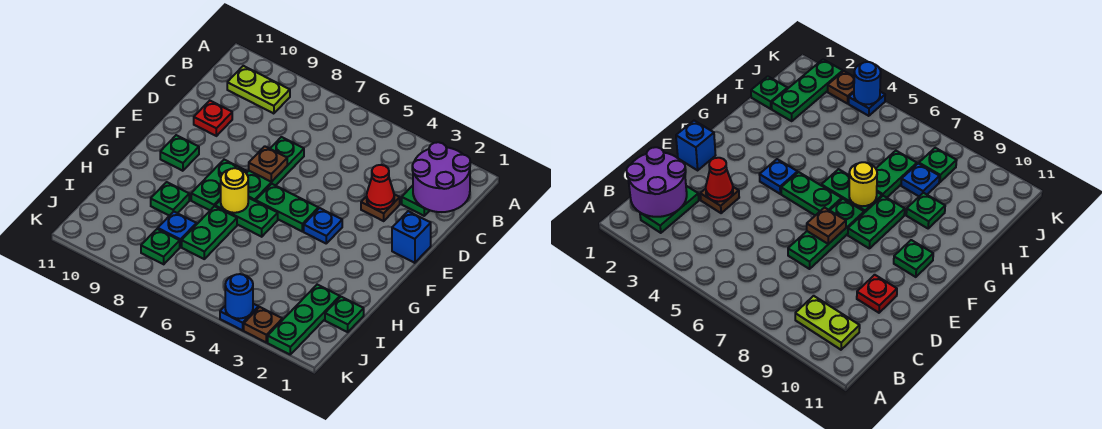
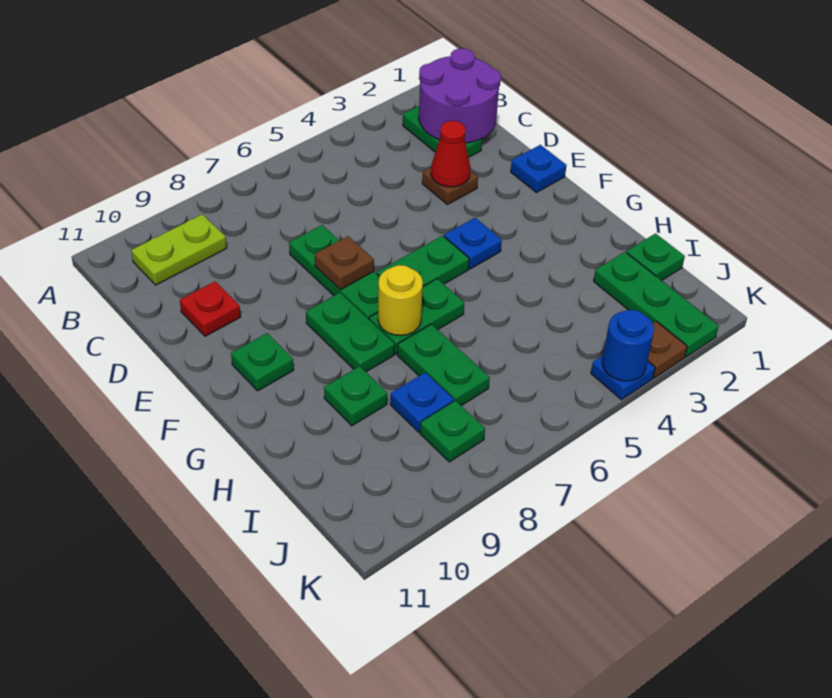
blue brick E1 level 1 -> blue plate E1 level 1

